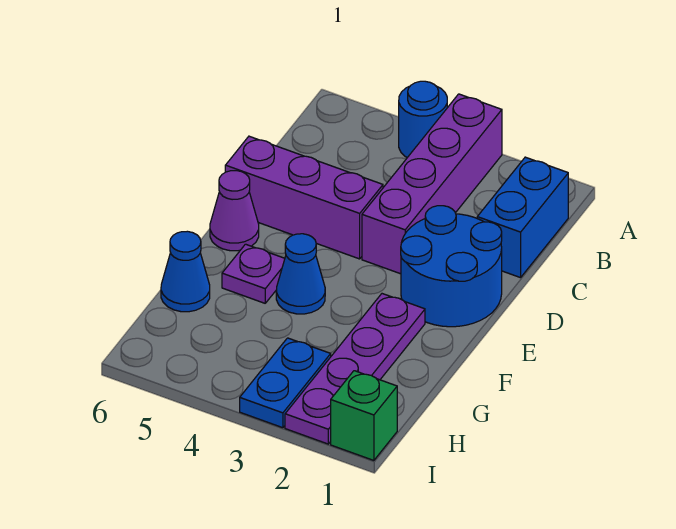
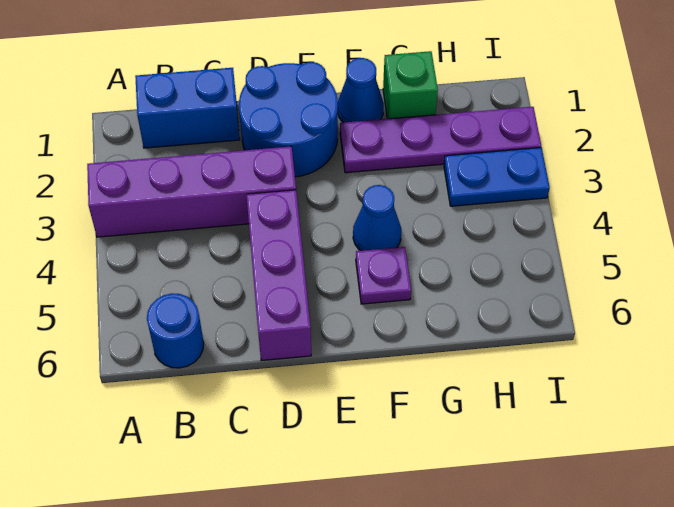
blue round brick A4 level 1 -> blue round brick B6 level 1
purple cone E6 level 1 -> none
blue cone G6 level 1 -> blue cone F1 level 1
green brick I1 level 1 -> green brick G1 level 1

